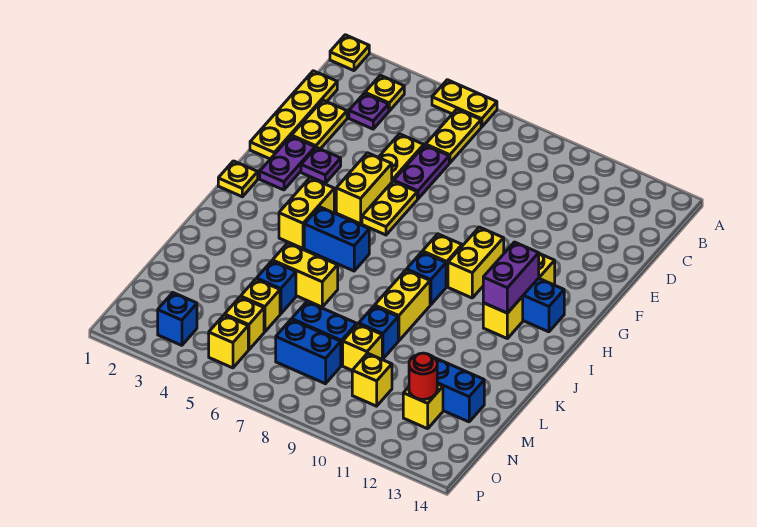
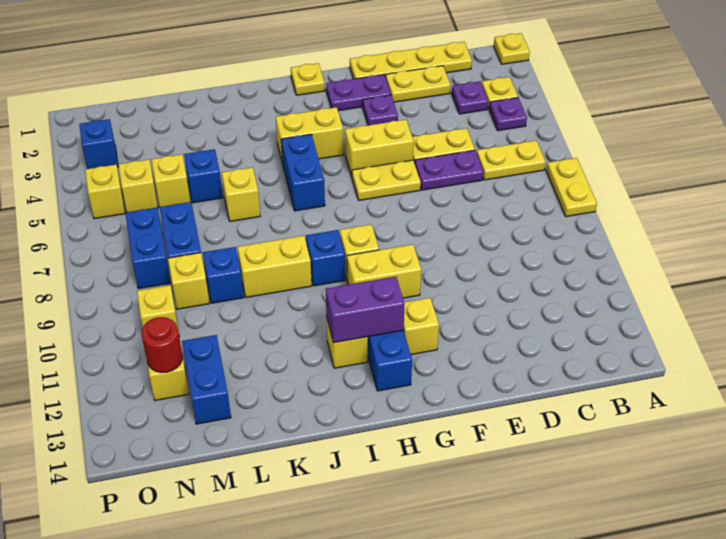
yellow plate A5:A6 level 1 -> yellow plate A7:A8 level 1
none -> purple plate B4 level 1
yellow brick K5:K6 level 1 -> yellow brick K6 level 1

